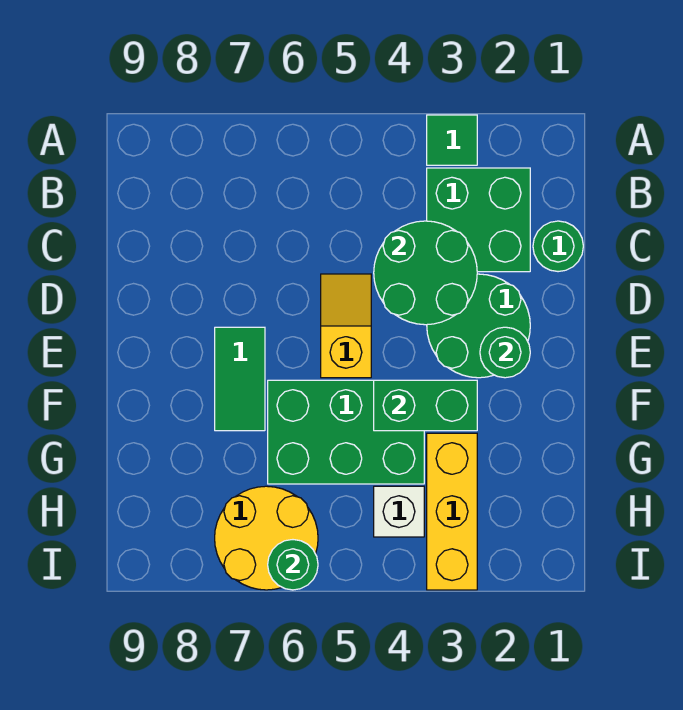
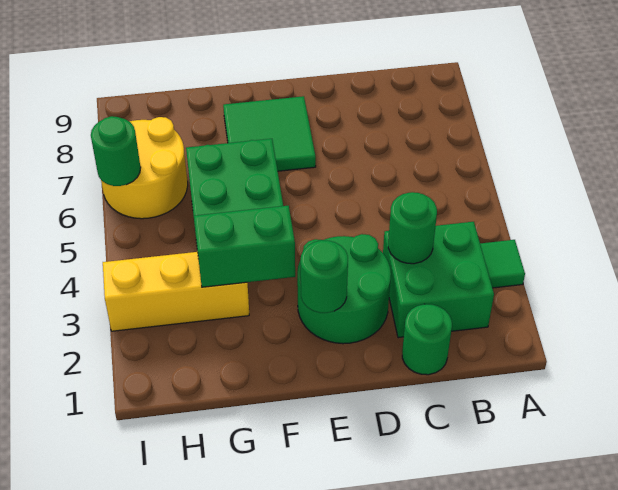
green round brick C3:D4 level 2 -> green round brick C3 level 2
yellow slope D5:E5 level 1 top E -> none
green tile E7:F7 level 1 -> green tile E7:F8 level 1
green brick F3:F4 level 2 -> green brick F3:G3 level 2
white brick H4 level 1 -> none

